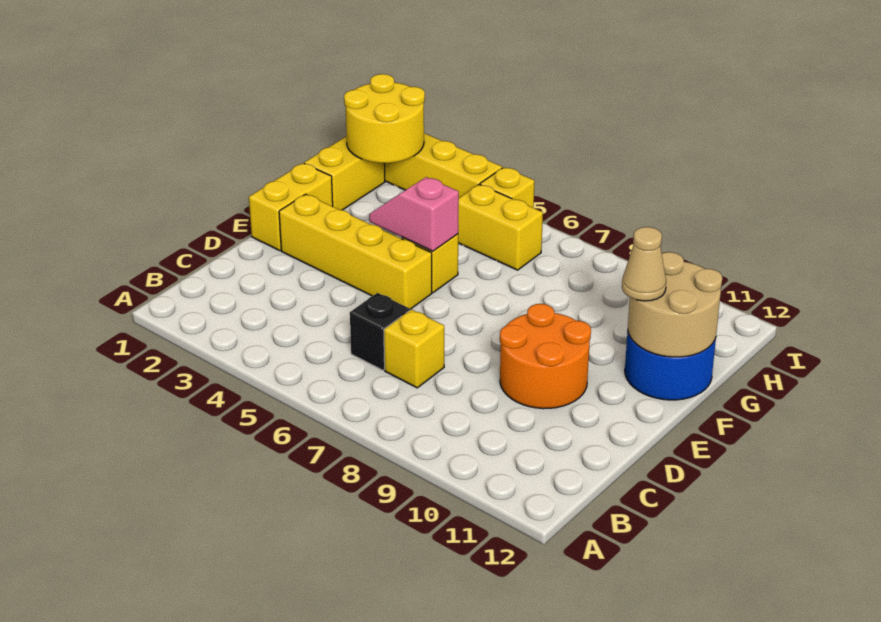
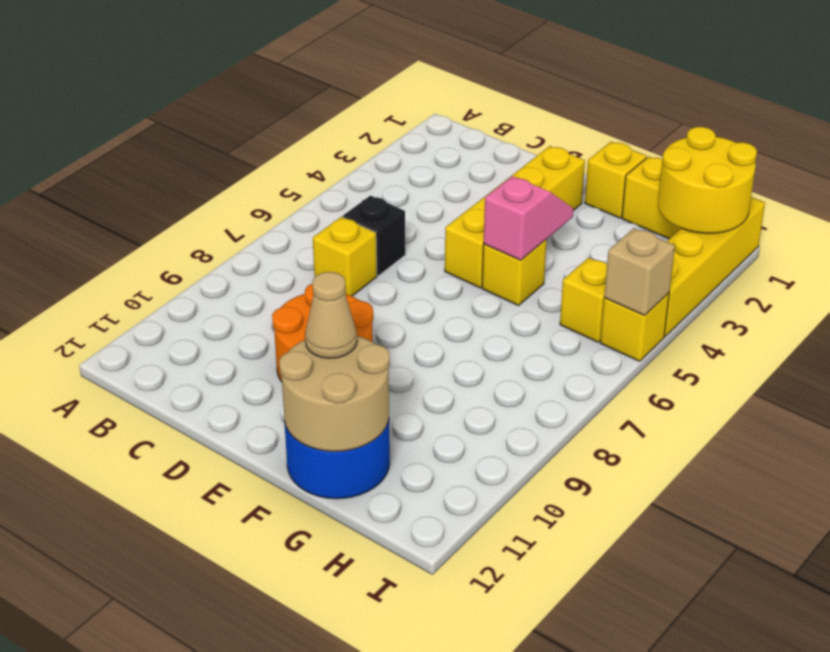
yellow brick E1:F1 level 1 -> yellow brick F1 level 1
yellow brick H5:H6 level 1 -> yellow brick H5 level 1
none -> tan brick I5 level 2

